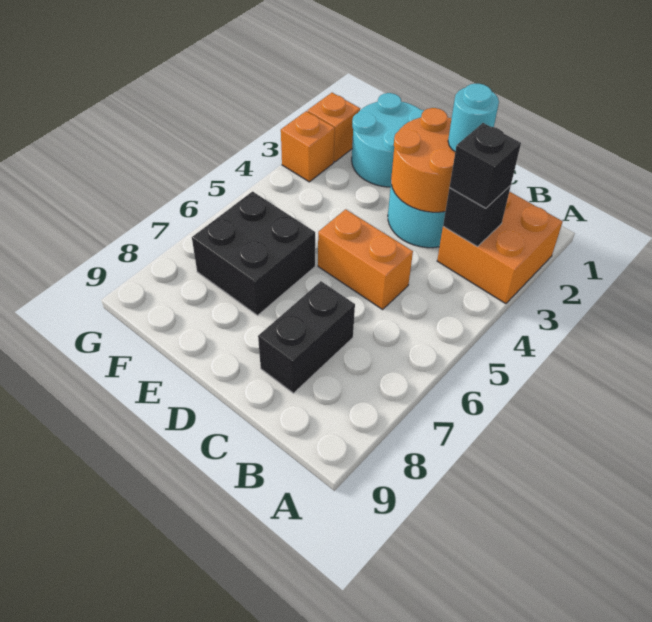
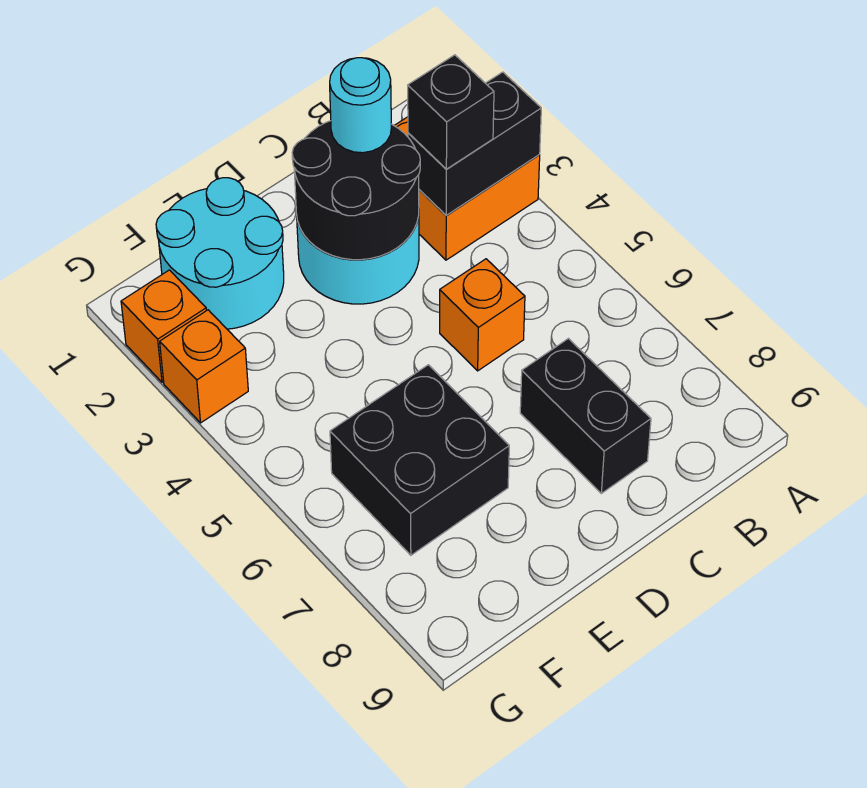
black brick B3 level 2 -> black brick A3:B3 level 2
orange round brick C2:D3 level 2 -> black round brick C2:D3 level 2
orange brick C5:D5 level 1 -> orange brick C5 level 1

